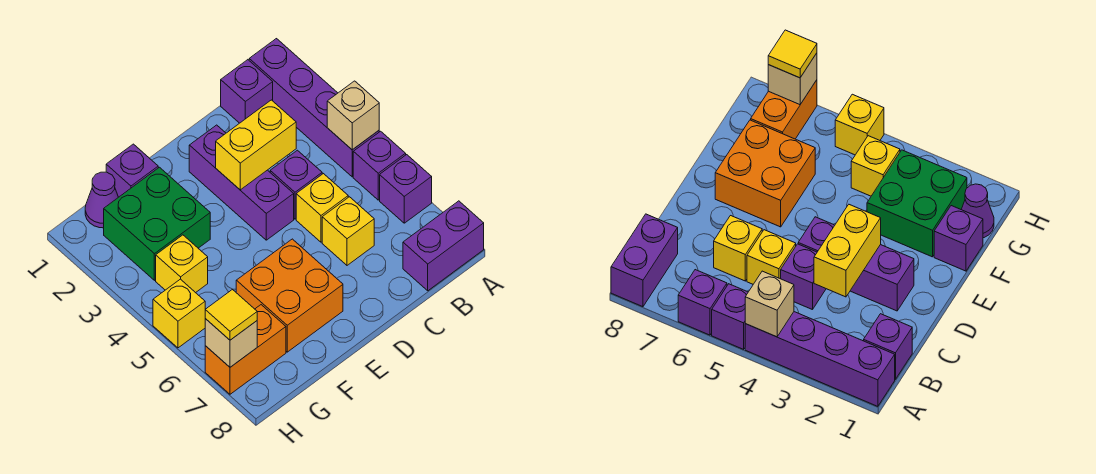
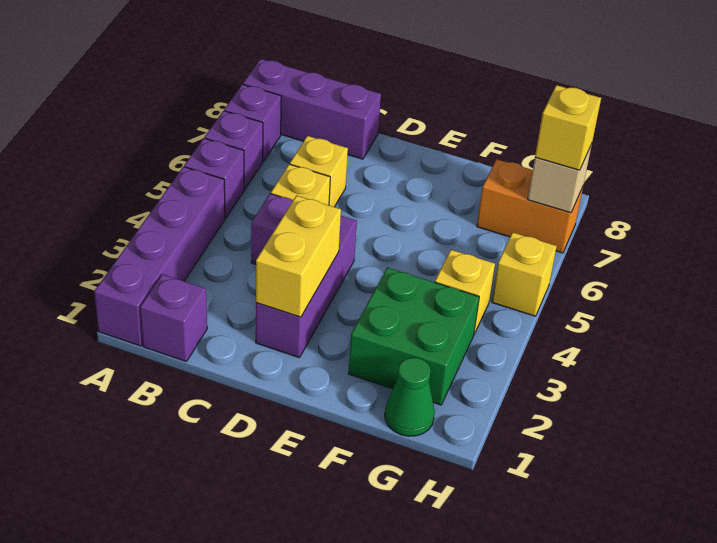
tan brick A4 level 2 -> none
purple brick A8:B8 level 1 -> purple brick A8:C8 level 1
yellow brick C3:D3 level 2 -> yellow brick D2:D3 level 2
orange brick E6:F7 level 1 -> none
purple brick F1 level 1 -> purple brick A7 level 1
purple cone G1 level 1 -> green cone G1 level 1
yellow tile H7 level 3 -> yellow brick H7 level 3

